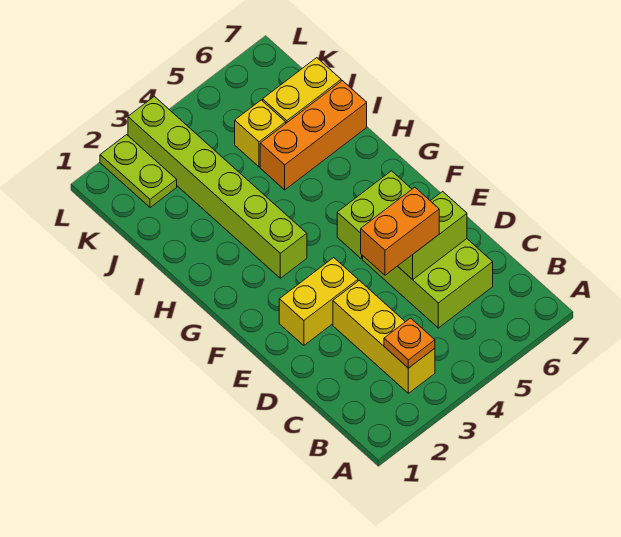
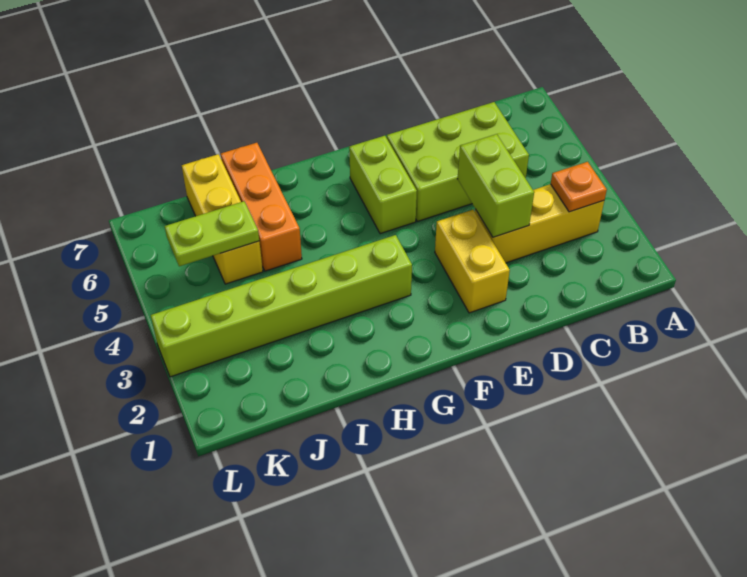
orange brick D4:D5 level 3 -> none
lime brick D5:D6 level 2 -> lime brick D3:D4 level 2
lime plate K2:L2 level 1 -> lime plate J5:K5 level 2

